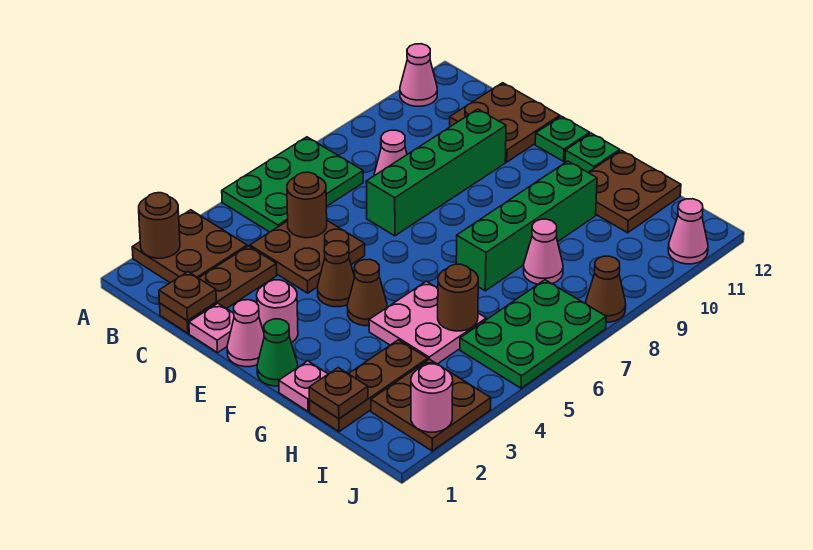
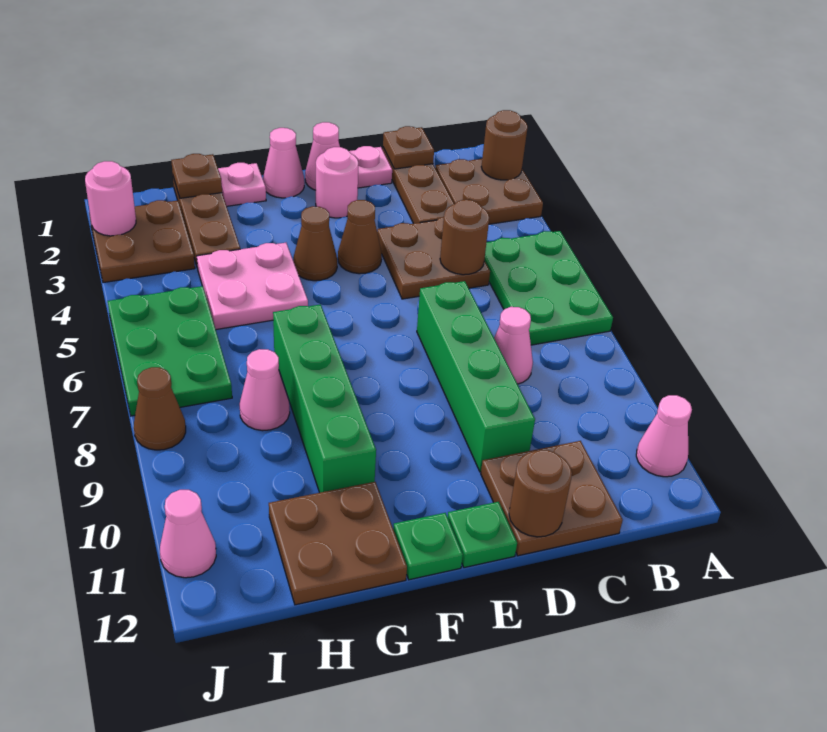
green cone F1 level 1 -> pink cone F1 level 1
brown round brick H5 level 2 -> brown round brick D12 level 2

